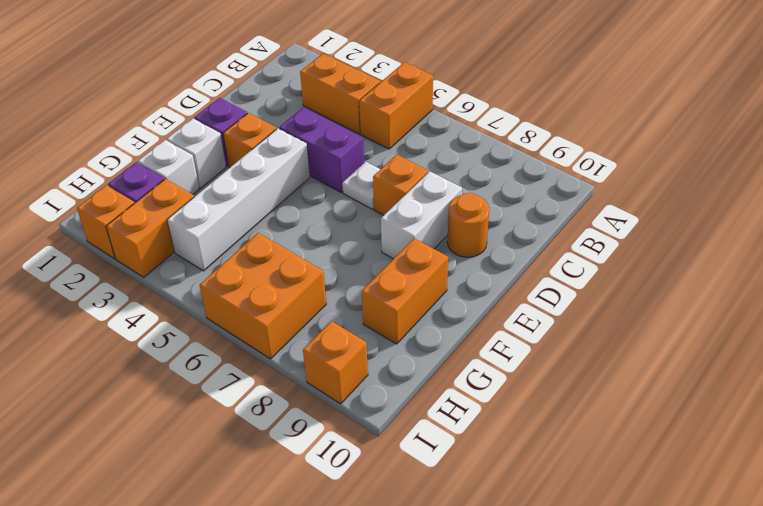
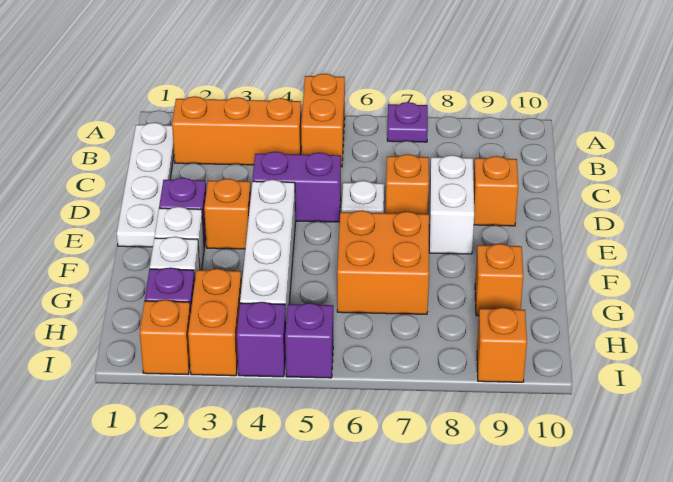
none -> purple plate A7 level 1
none -> white plate B1:E1 level 1
orange brick B3:B4 level 1 -> orange brick B2:B4 level 1
orange round brick D9 level 1 -> orange brick D9 level 1
orange brick F9:G9 level 1 -> orange brick G9 level 1
orange brick H6:I7 level 1 -> orange brick F6:G7 level 1
none -> purple brick I4 level 1
none -> purple brick I5 level 1

